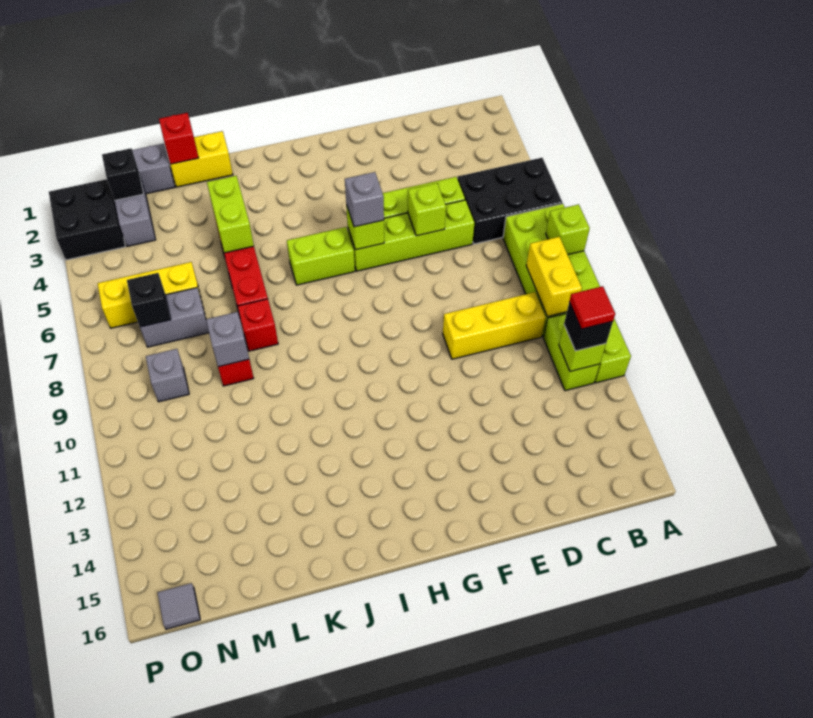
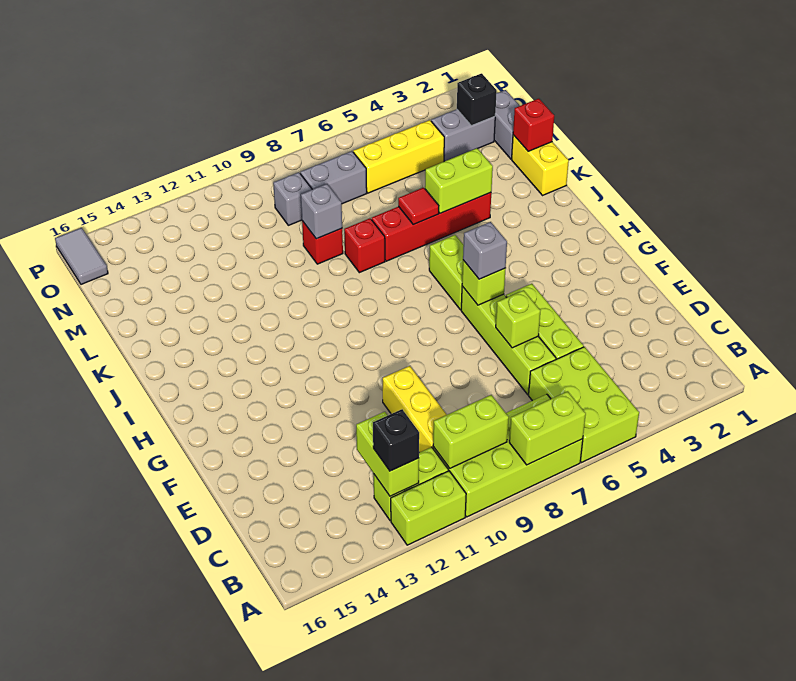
black brick A5:C6 level 1 -> lime brick A5:C6 level 1
lime brick A8 level 2 -> lime brick A7:A8 level 2
yellow brick B9:B10 level 2 -> lime brick B9:B10 level 2
lime brick B12 level 2 -> lime brick B12:C12 level 2
red tile B12 level 4 -> red tile K6 level 2
yellow brick M6:O6 level 1 -> yellow brick N4:N6 level 1
grey brick M7:N7 level 1 -> grey brick N7:N8 level 1
black brick N7 level 2 -> none
black brick O2:P3 level 1 -> none
grey tile O16 level 1 -> grey tile O16:P16 level 1

